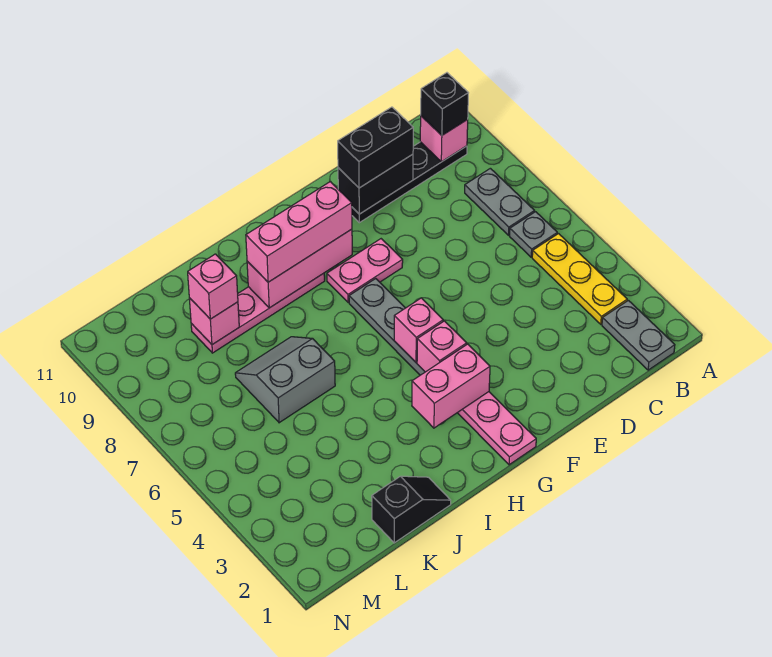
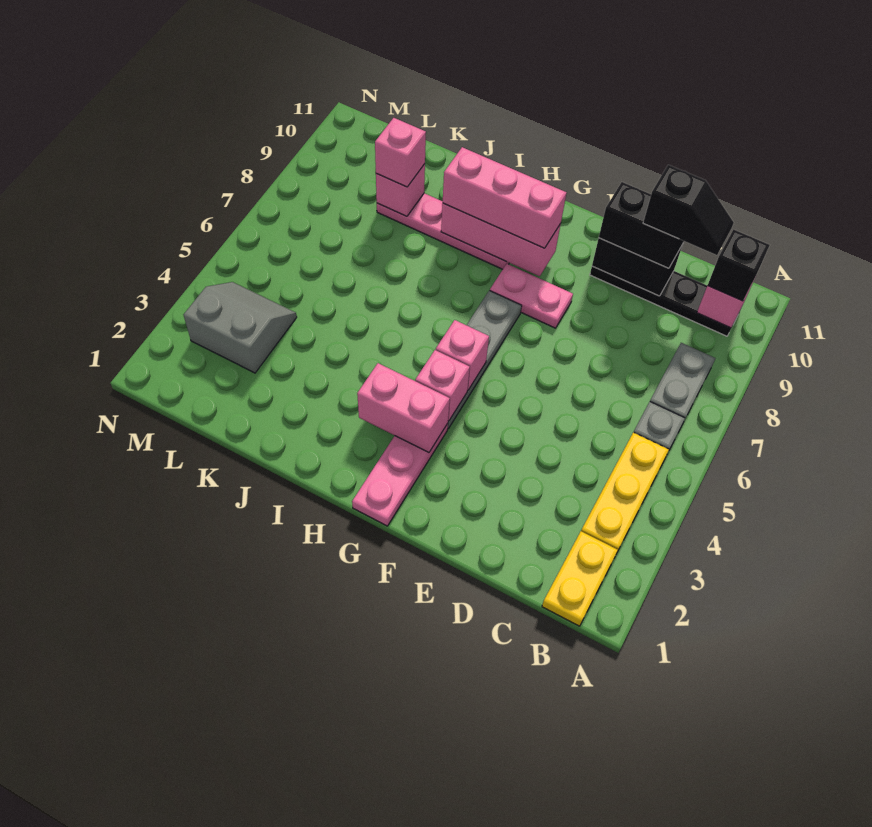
grey plate B1:B2 level 1 -> yellow plate B1:B2 level 1
black slope J1:K1 level 1 top K -> black slope C10:D10 level 4 top D
grey slope J6:K7 level 1 top 6 -> grey slope L3:M4 level 1 top 3

